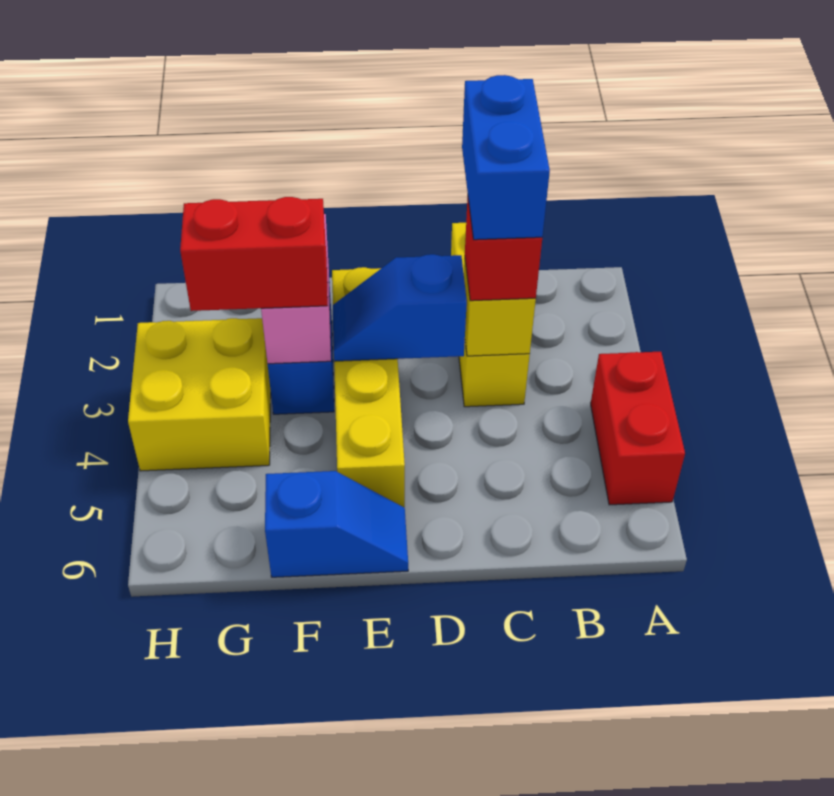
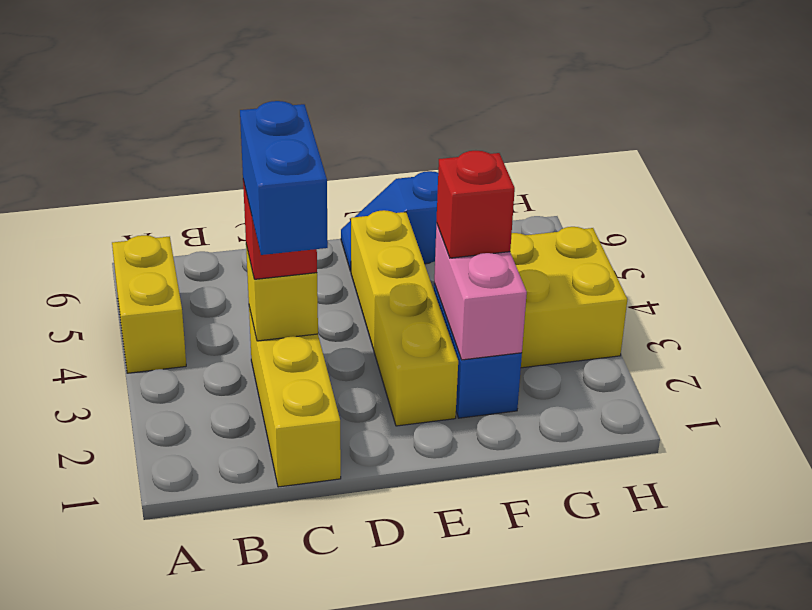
red brick A4:A5 level 1 -> yellow brick A4:A5 level 1
blue slope D3:E3 level 2 top D -> none
red brick F3:G3 level 3 -> red brick F3 level 3

